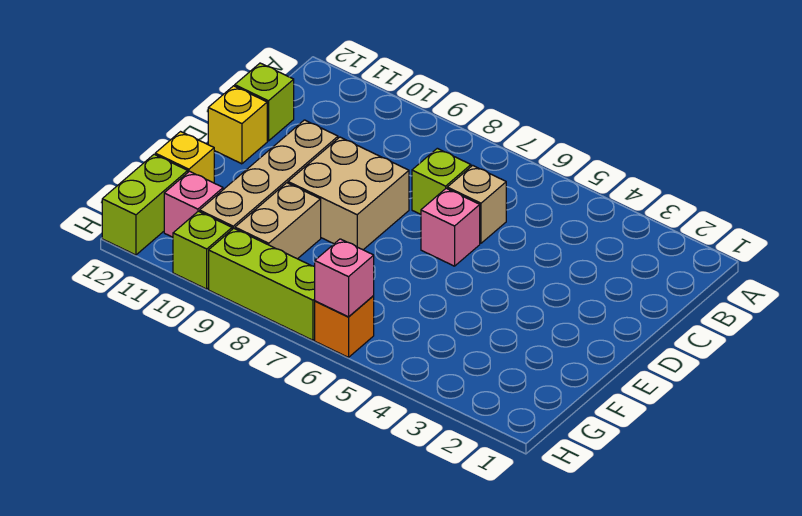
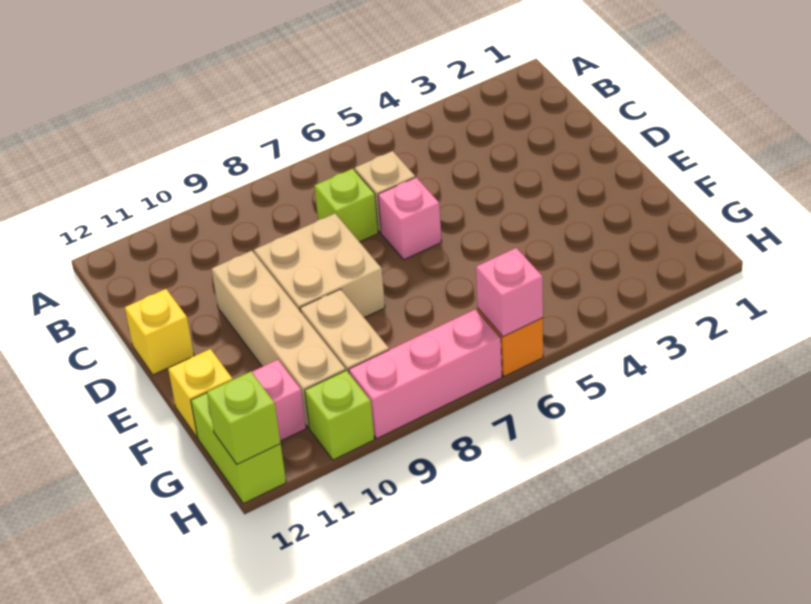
lime brick C12 level 1 -> lime brick H12 level 2
lime brick H7:H9 level 1 -> pink brick H7:H9 level 1

